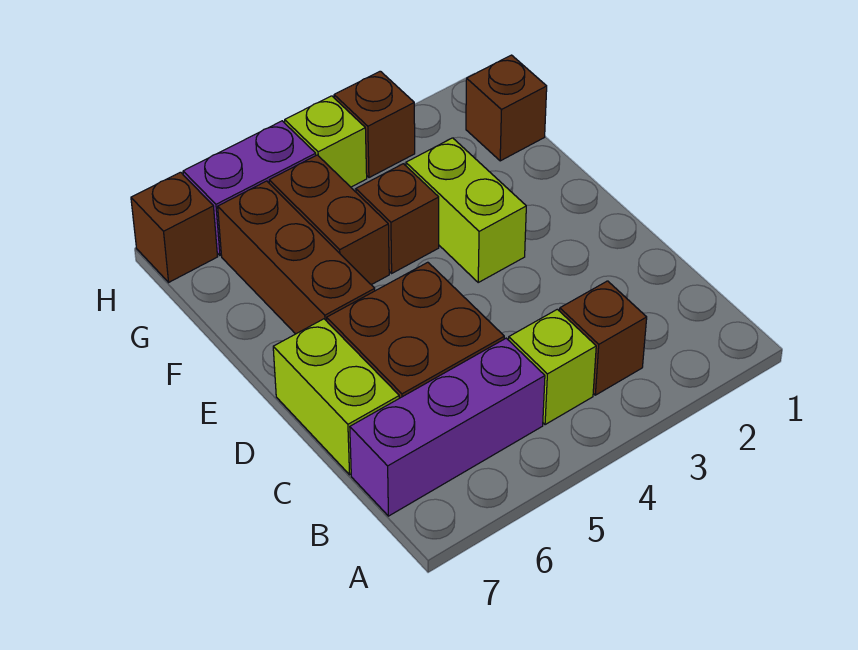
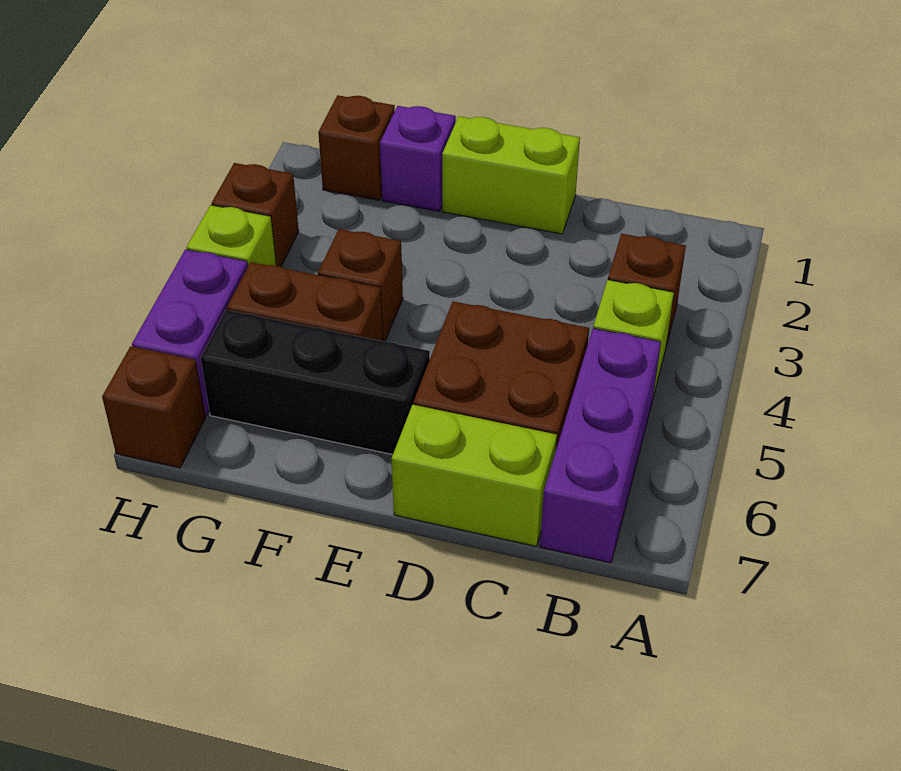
lime brick E3:F3 level 1 -> lime brick D1:E1 level 1
brown brick E6:G6 level 1 -> black brick E6:G6 level 1
none -> purple brick F1 level 1

